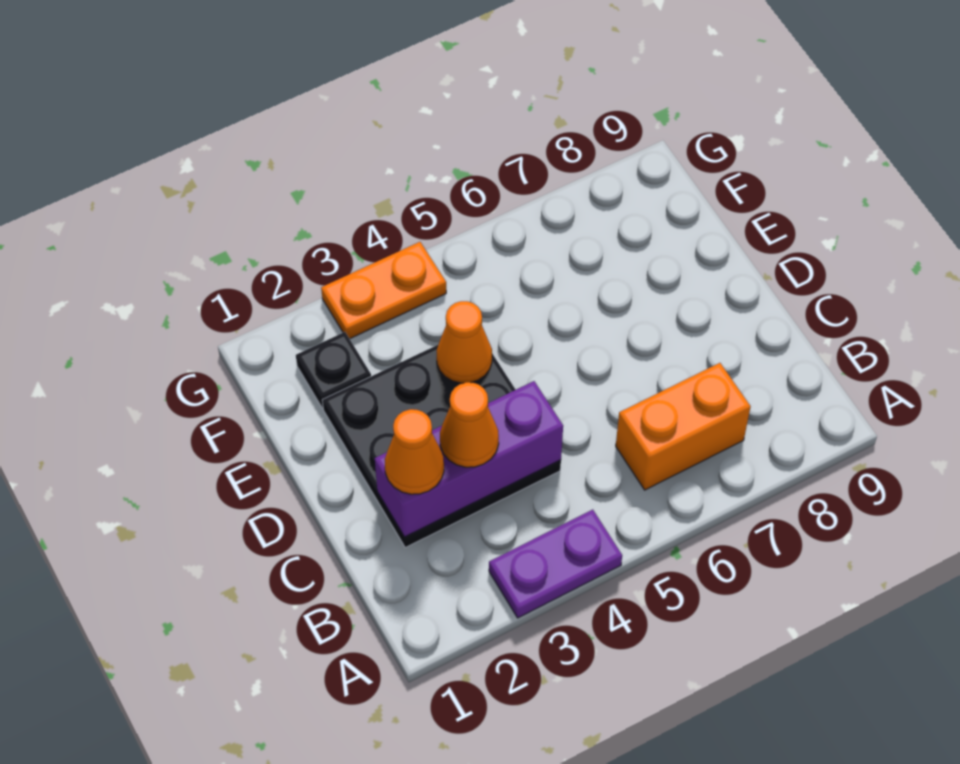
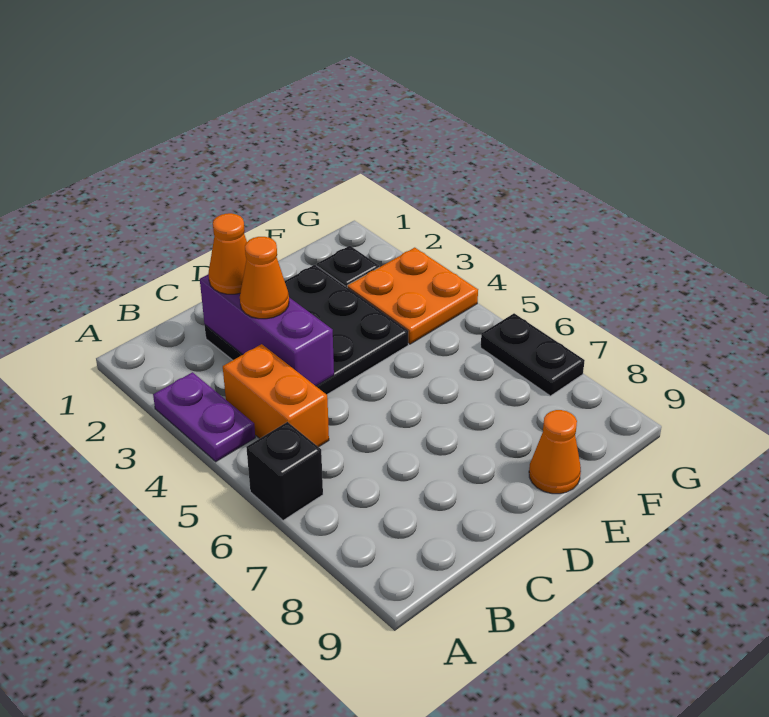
none -> black brick A6 level 1
orange brick B6:B7 level 1 -> orange brick B4:B5 level 1
orange cone E4 level 2 -> orange cone E9 level 1
orange plate G3:G4 level 1 -> orange plate F3:G4 level 1
none -> black plate G6:G7 level 1

